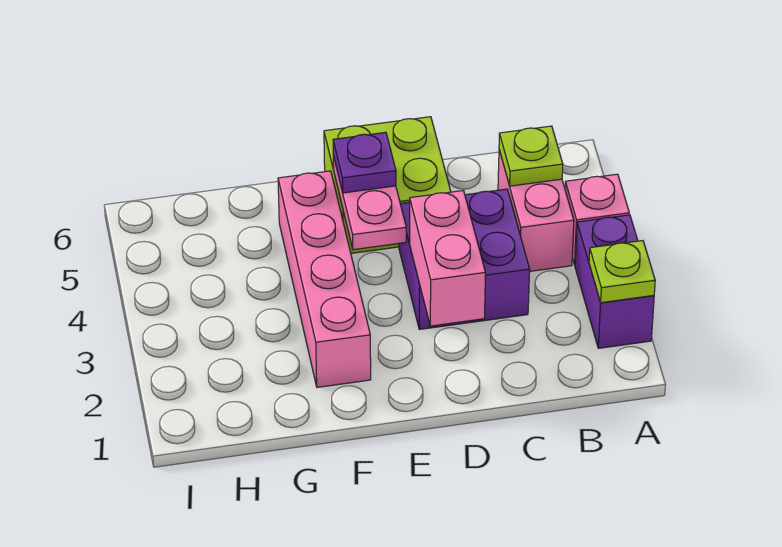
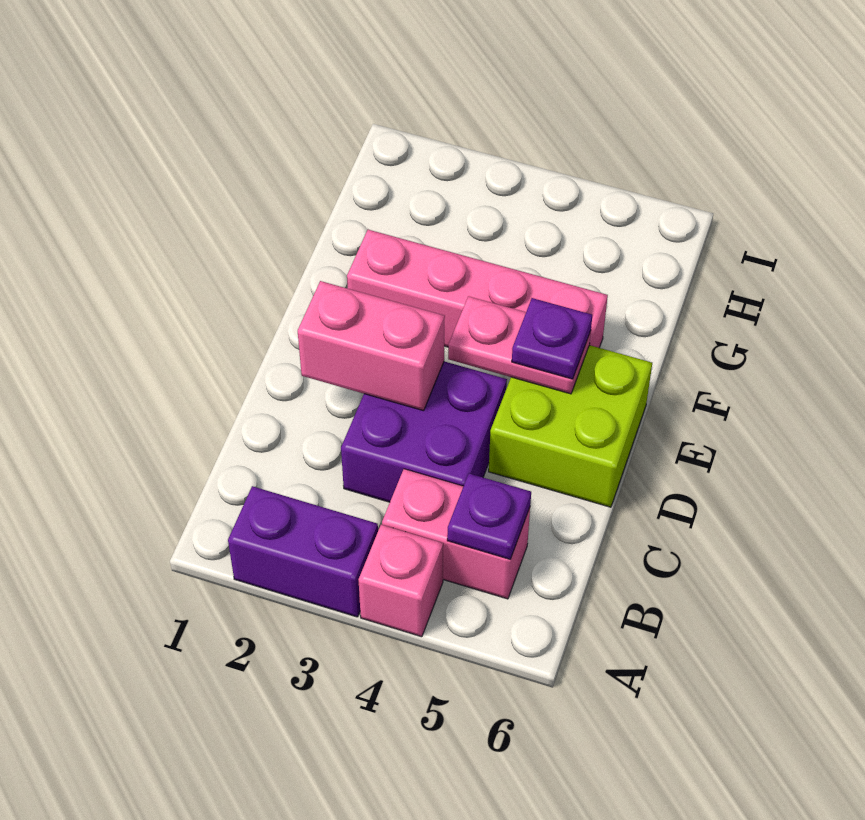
lime plate A2 level 2 -> none
lime plate B5 level 2 -> purple plate B5 level 2

